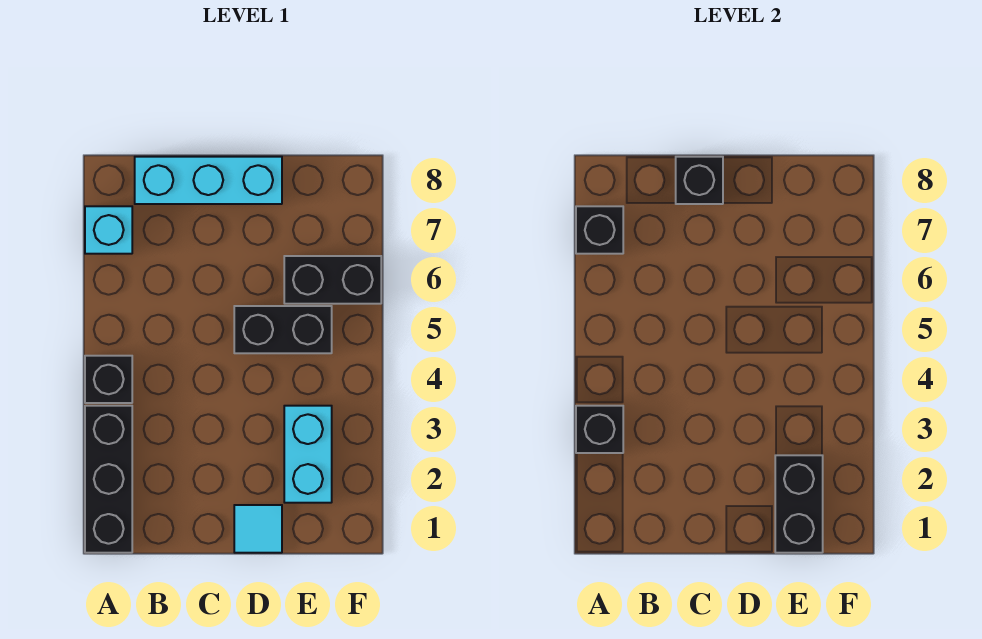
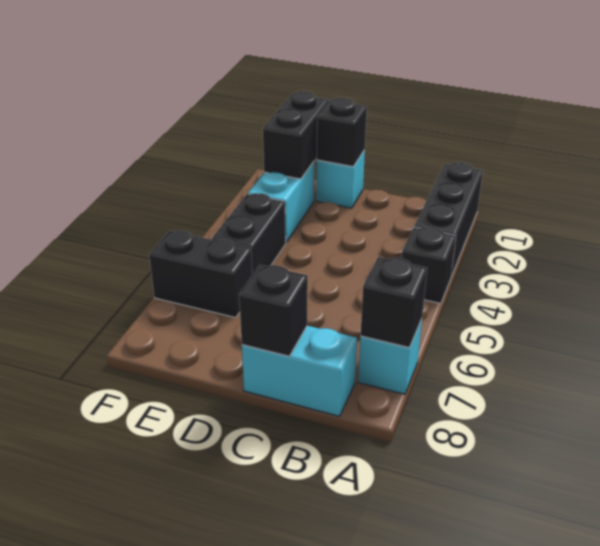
black brick A3 level 2 -> black brick D1 level 2
cyan brick B8:D8 level 1 -> cyan brick B8:C8 level 1
cyan tile D1 level 1 -> cyan brick D1 level 1
black brick D5:E5 level 1 -> black brick E4:E5 level 1

